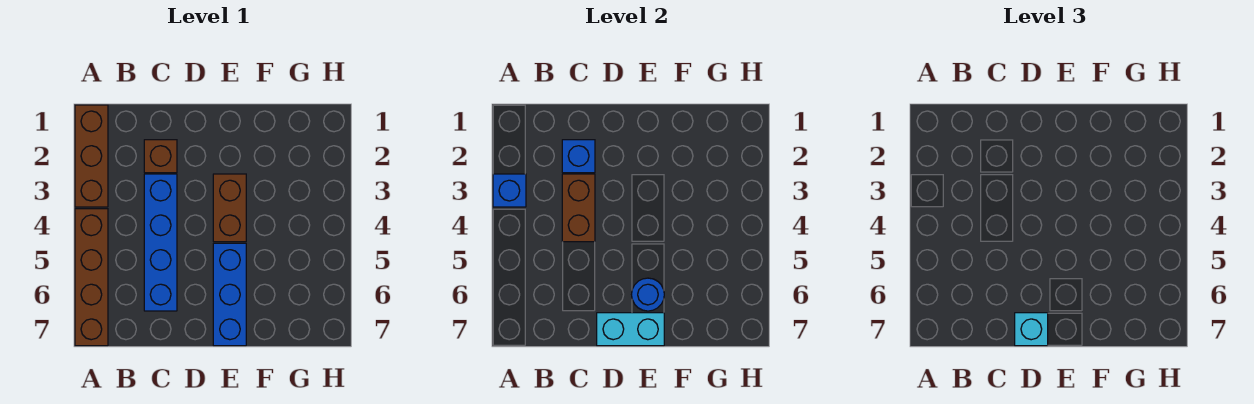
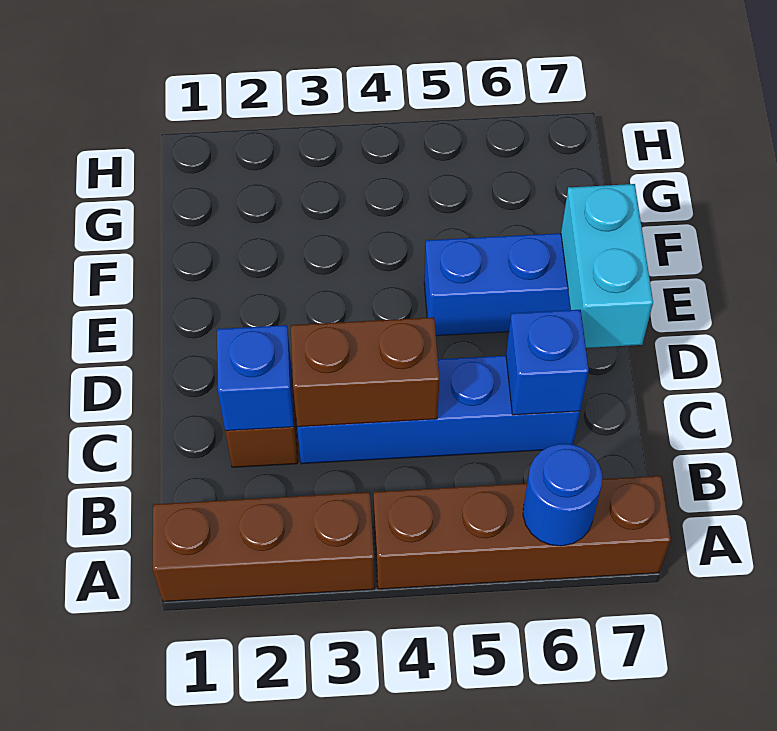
blue brick A3 level 2 -> blue brick C6 level 2
cyan brick D7 level 3 -> none
brown brick E3:E4 level 1 -> none
blue round brick E6 level 2 -> blue round brick A6 level 2

